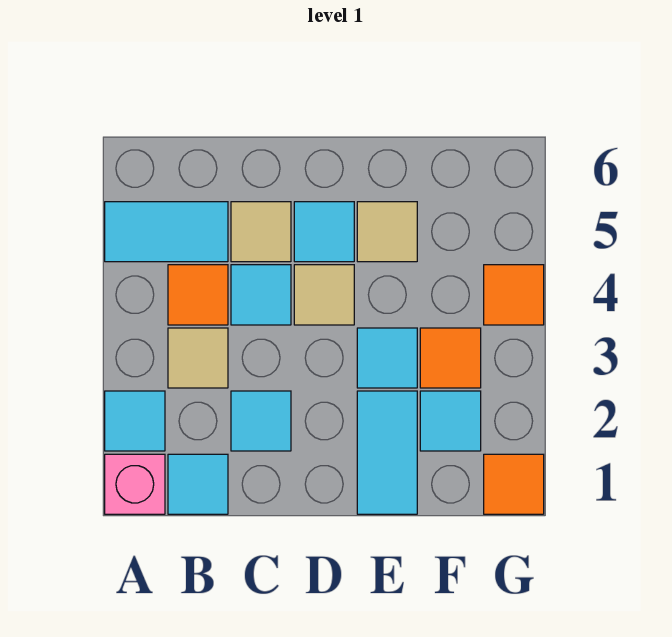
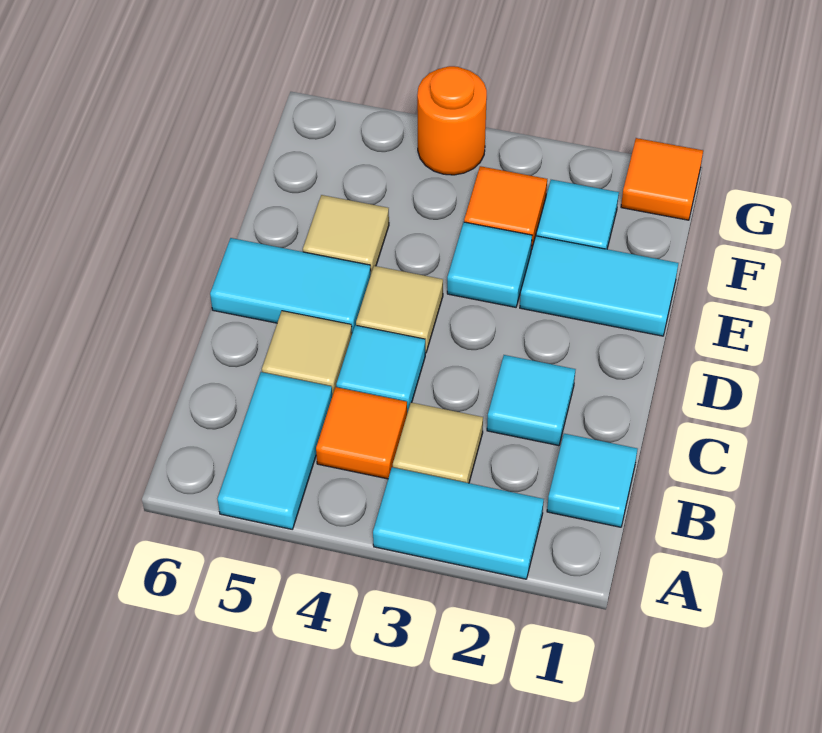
pink brick A1 level 1 -> none
cyan tile A2 level 1 -> cyan tile A2:A3 level 1
cyan tile D5 level 1 -> cyan tile D5:D6 level 1
orange tile G4 level 1 -> orange round brick G4 level 1

